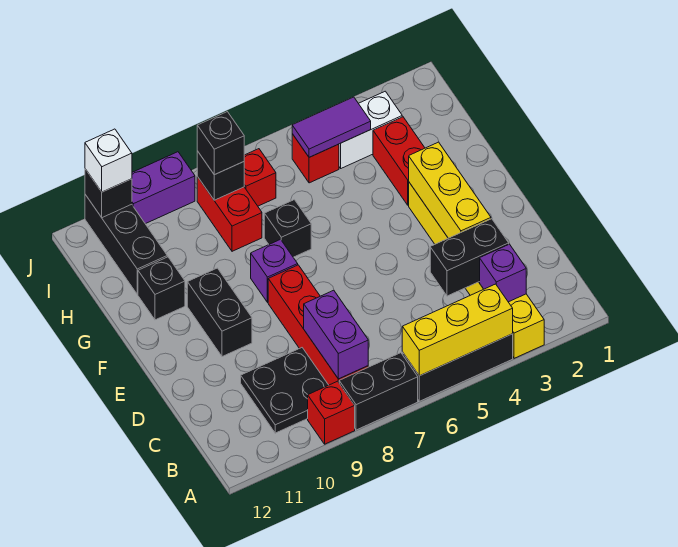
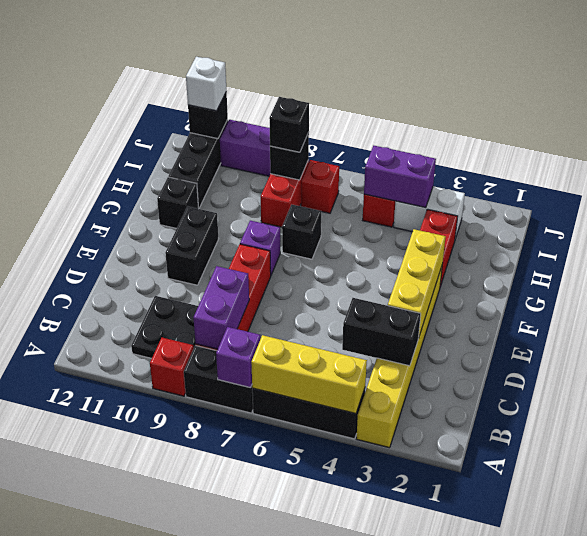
purple brick B3 level 2 -> purple brick A7 level 2
purple tile I4:I5 level 2 -> purple brick I4:I5 level 2

